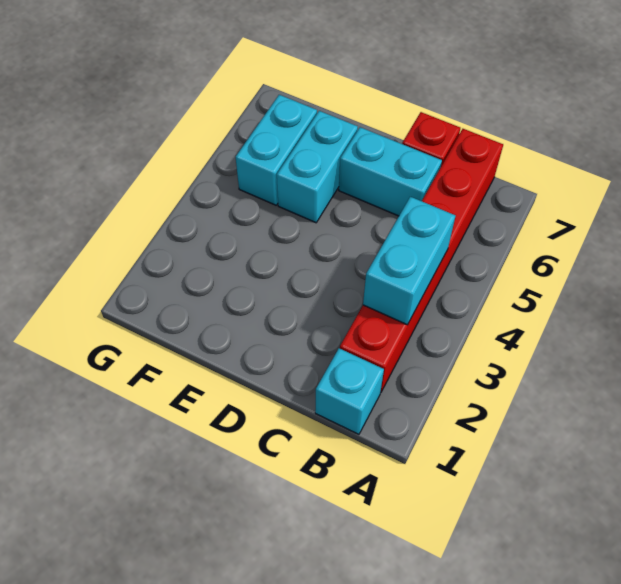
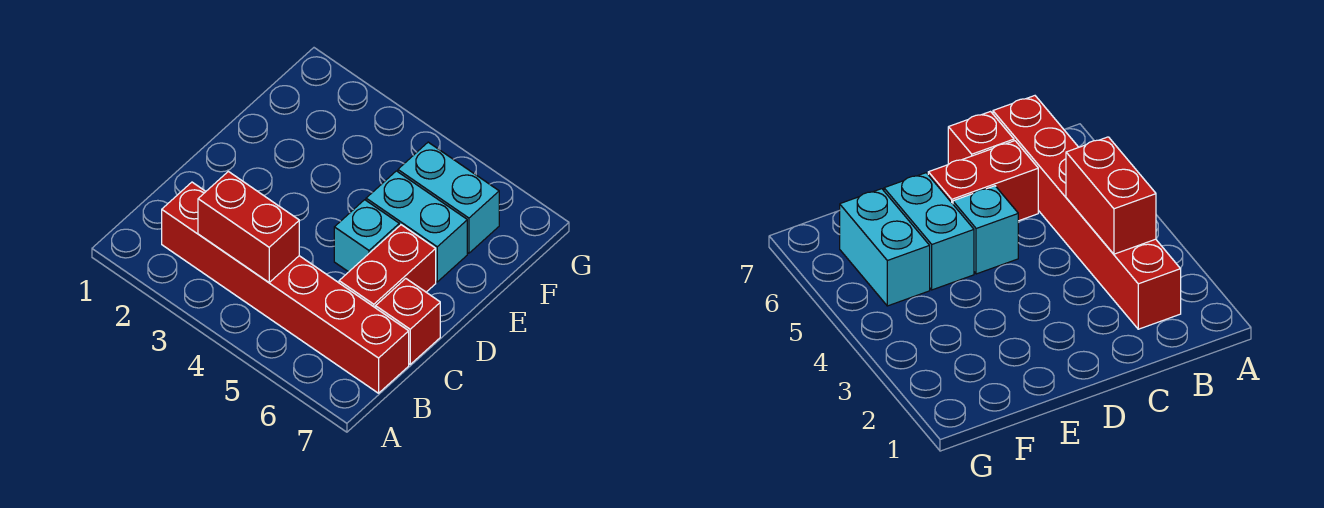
cyan brick B1 level 1 -> cyan brick D5 level 1
cyan brick B3:B4 level 2 -> red brick B3:B4 level 2
cyan brick C6:D6 level 1 -> red brick C6:D6 level 1

